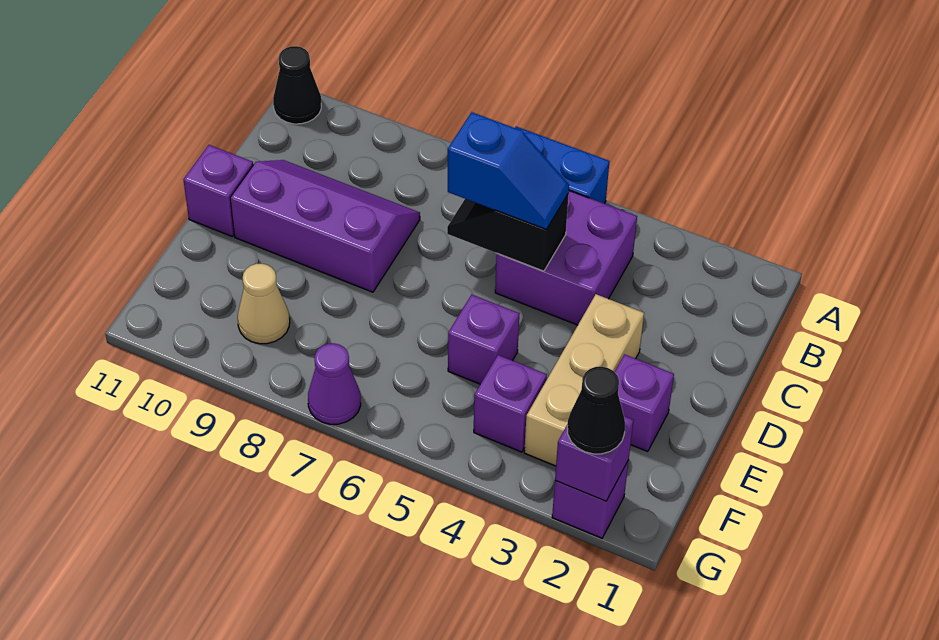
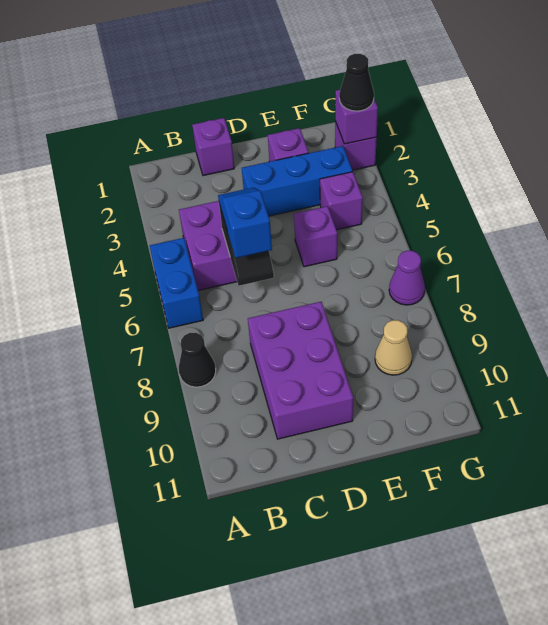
black cone A11 level 1 -> black cone A8 level 1
purple slope C8:D10 level 1 top D -> purple brick C8:D10 level 1
tan brick D3:F3 level 1 -> blue brick D3:F3 level 1
purple brick D11 level 1 -> purple brick C1 level 1

